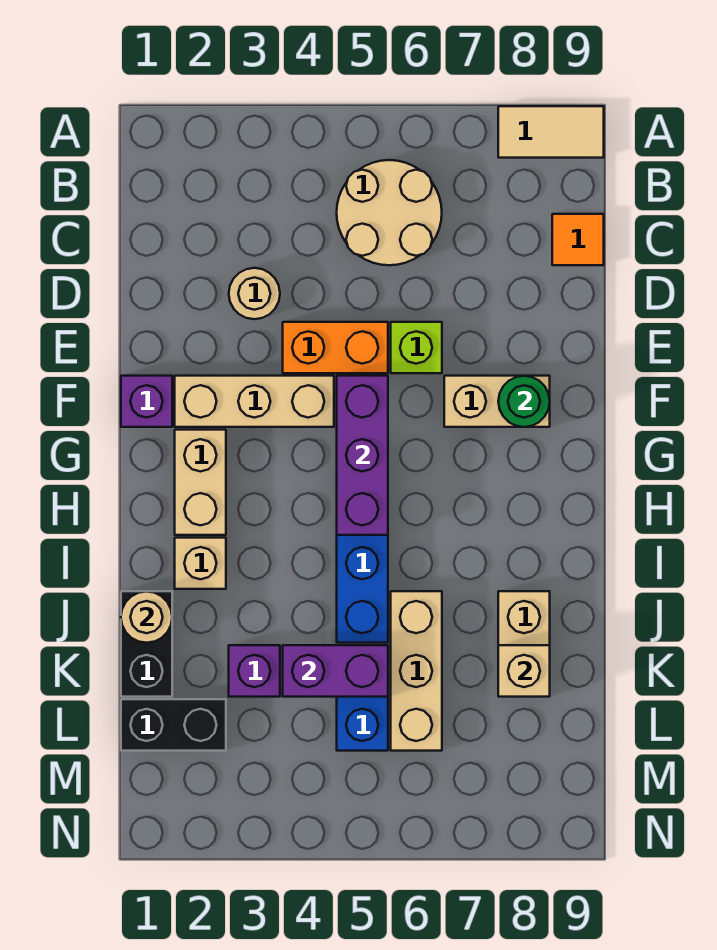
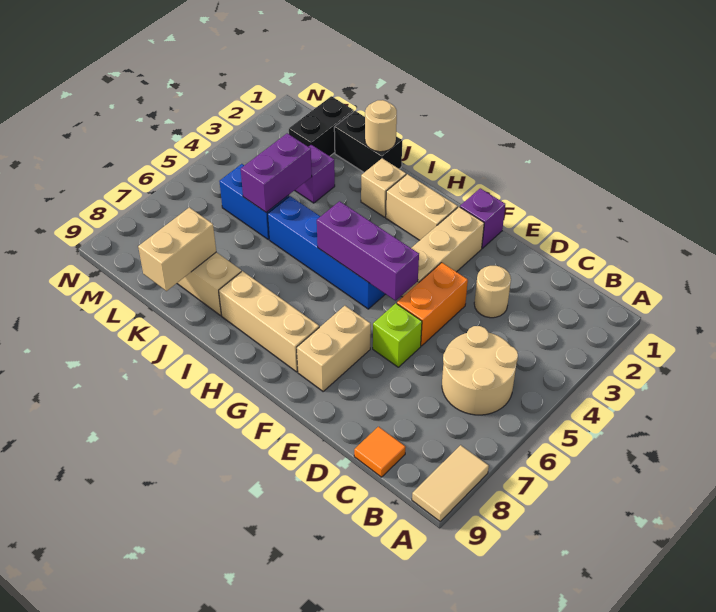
green round brick F8 level 2 -> none
tan brick J6:L6 level 1 -> tan brick G8:I8 level 1
tan brick K8 level 2 -> tan brick K8:K9 level 2

